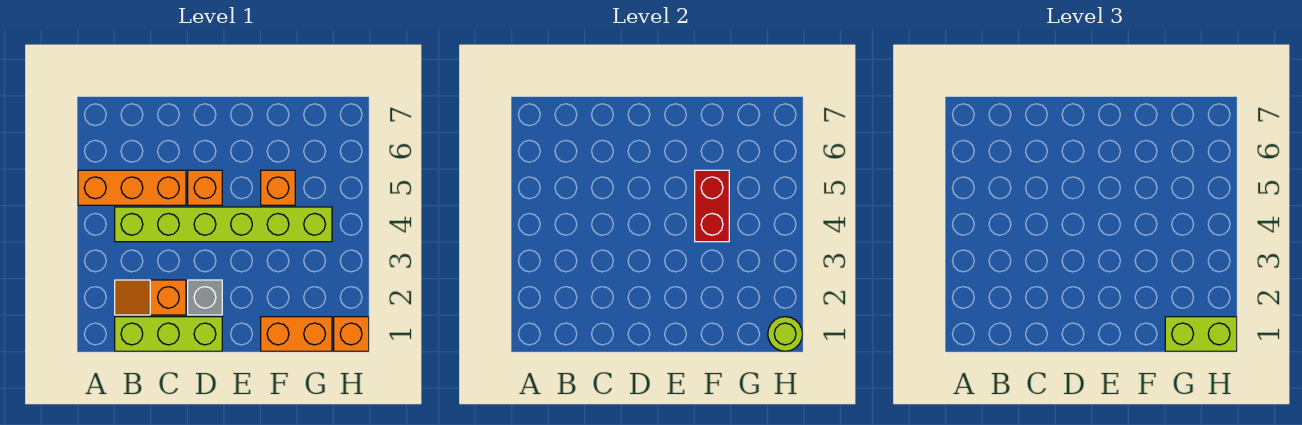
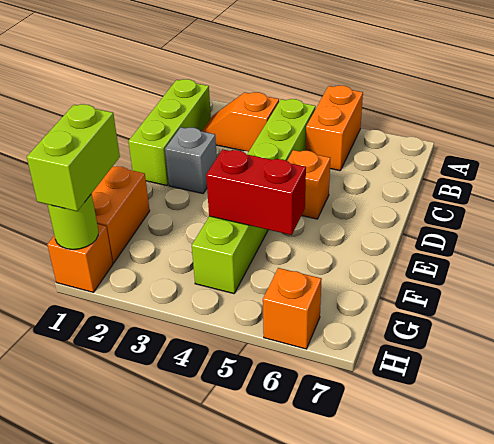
orange brick A5:C5 level 1 -> orange brick A5:B5 level 1
orange slope B2:C2 level 1 top C -> orange slope B2:B3 level 1 top 3
orange brick F5 level 1 -> orange brick H6 level 1

